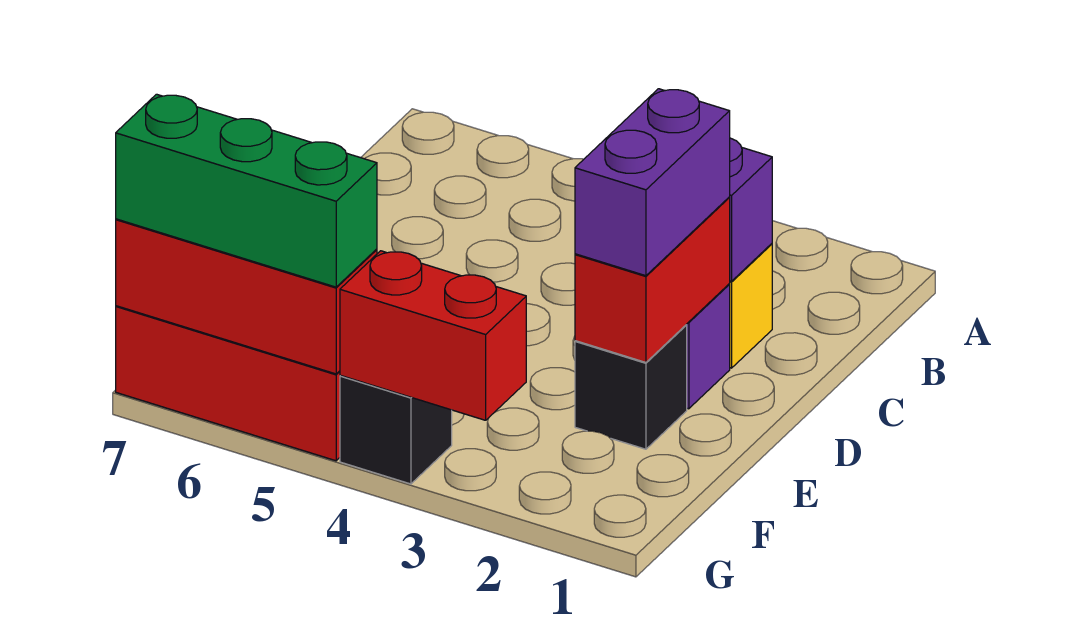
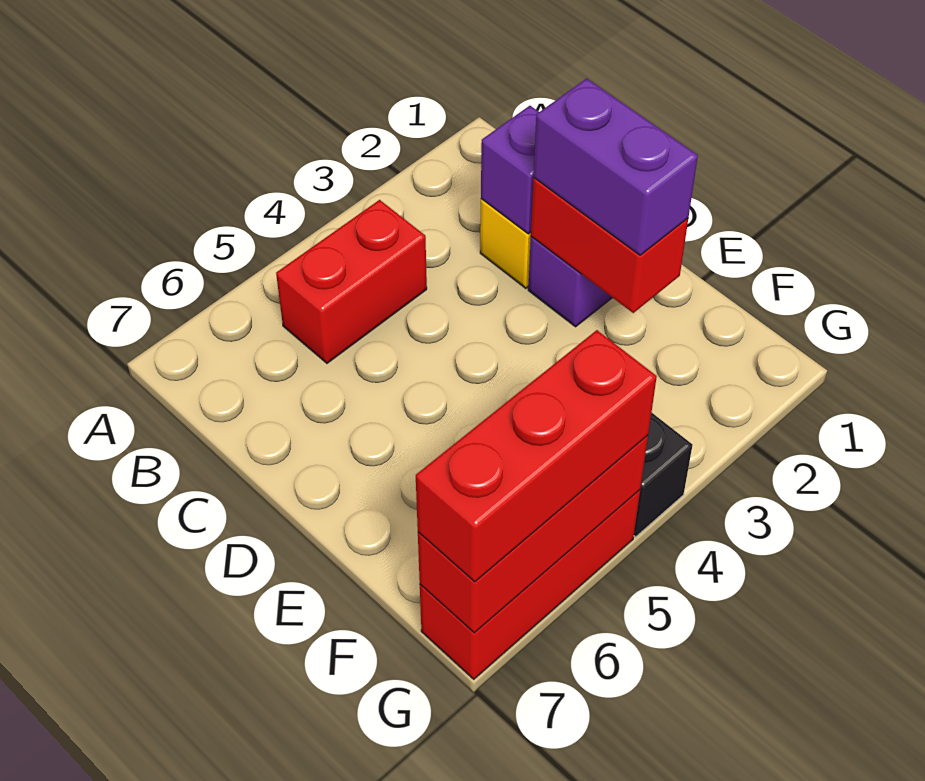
black brick E2 level 1 -> none
red brick G3:G4 level 2 -> red brick B4:B5 level 1
green brick G5:G7 level 3 -> red brick G5:G7 level 3

